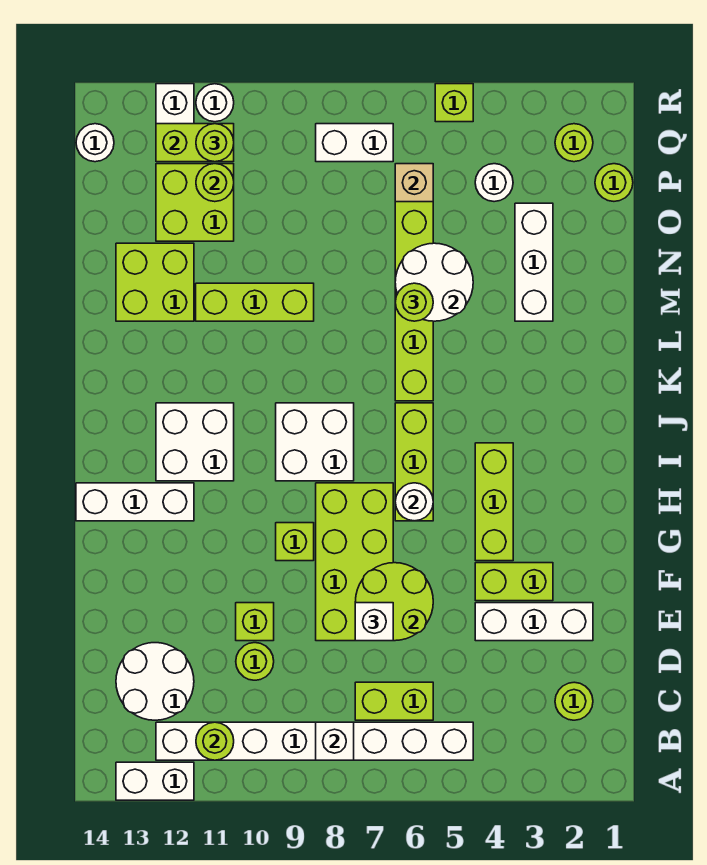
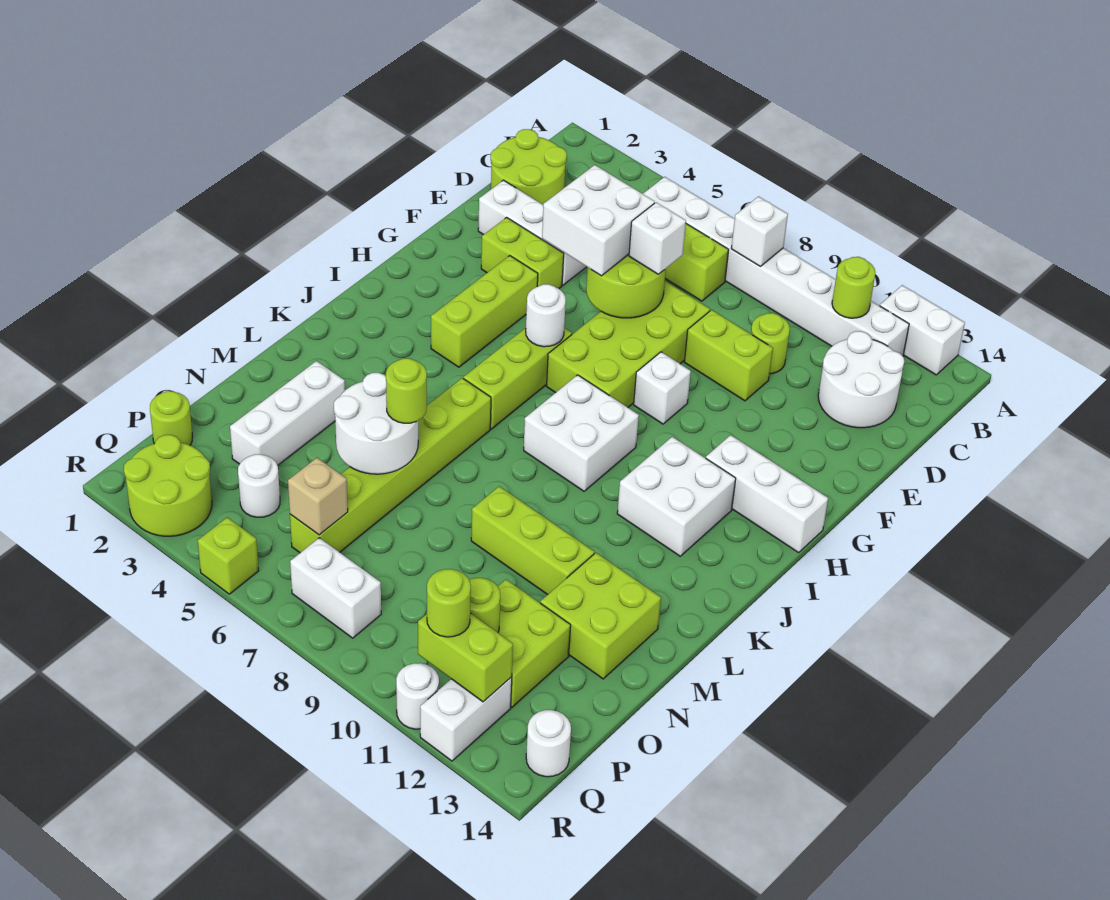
lime round brick C2 level 1 -> lime round brick C1:D2 level 1
none -> white brick E5:F6 level 3
lime brick E10 level 1 -> lime brick E9:E10 level 1
lime brick G9 level 1 -> white brick G9 level 1
lime round brick Q2 level 1 -> lime round brick Q2:R3 level 1

